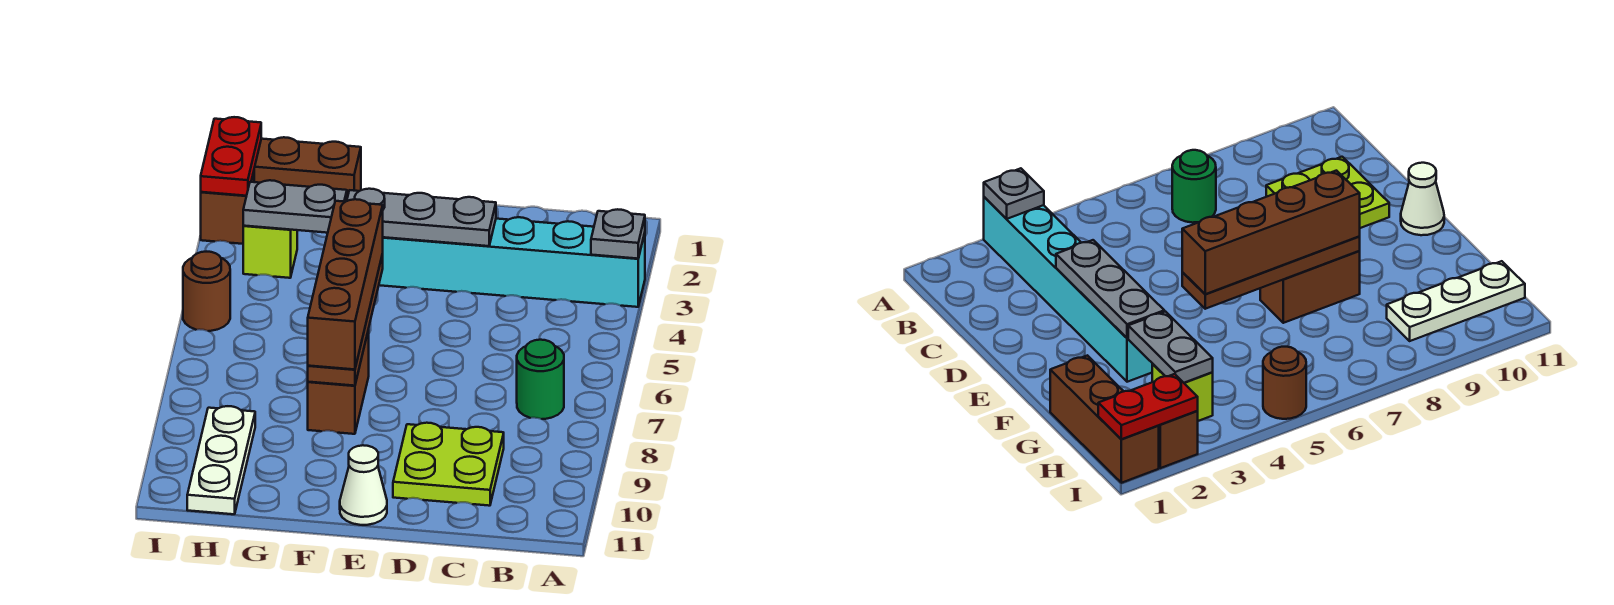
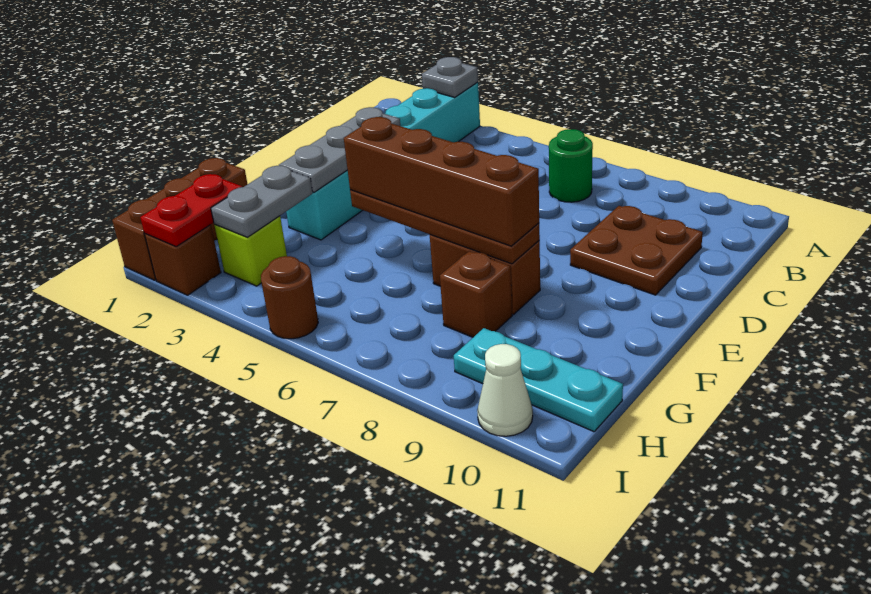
lime plate C9:D10 level 1 -> brown plate C9:D10 level 1
white cone E11 level 1 -> white cone I10 level 1
none -> brown brick G8 level 1
white plate H9:H11 level 1 -> cyan plate H9:H11 level 1
red plate I1:I2 level 2 -> red plate H2:I2 level 2

